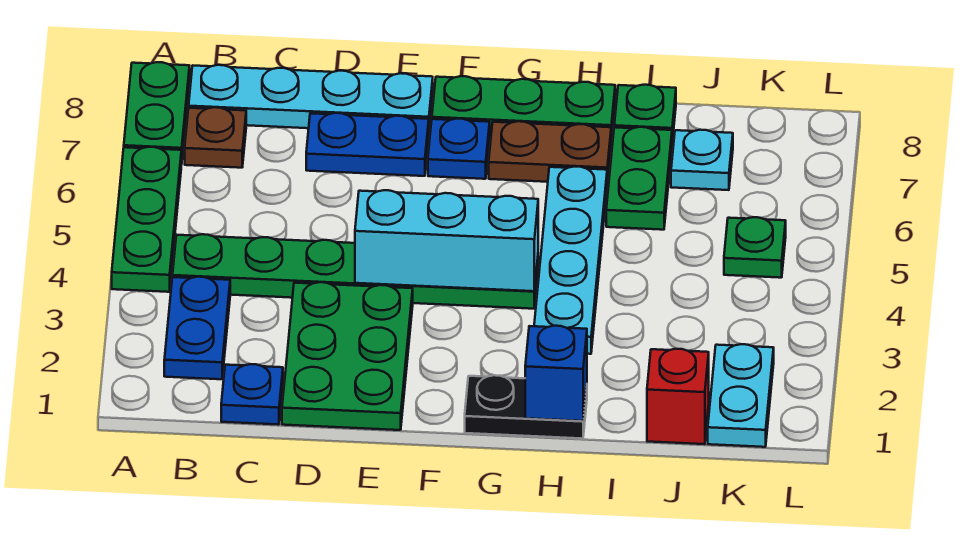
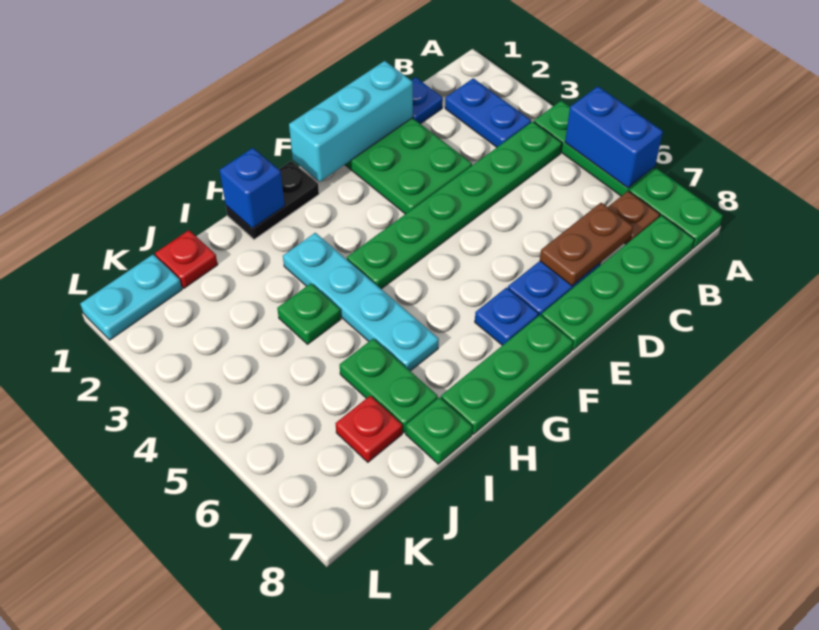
none -> blue brick A5:A6 level 2
cyan plate B8:E8 level 1 -> green plate B8:E8 level 1
cyan brick E4:G4 level 2 -> cyan brick D1:F1 level 2
brown plate G7:H7 level 1 -> brown plate C7:D7 level 2
red brick J1 level 1 -> red plate J1 level 1
cyan plate J7 level 1 -> red plate J7 level 1
cyan plate K1:K2 level 1 -> cyan plate K1:L1 level 1
green plate K5 level 1 -> green plate I4 level 1

